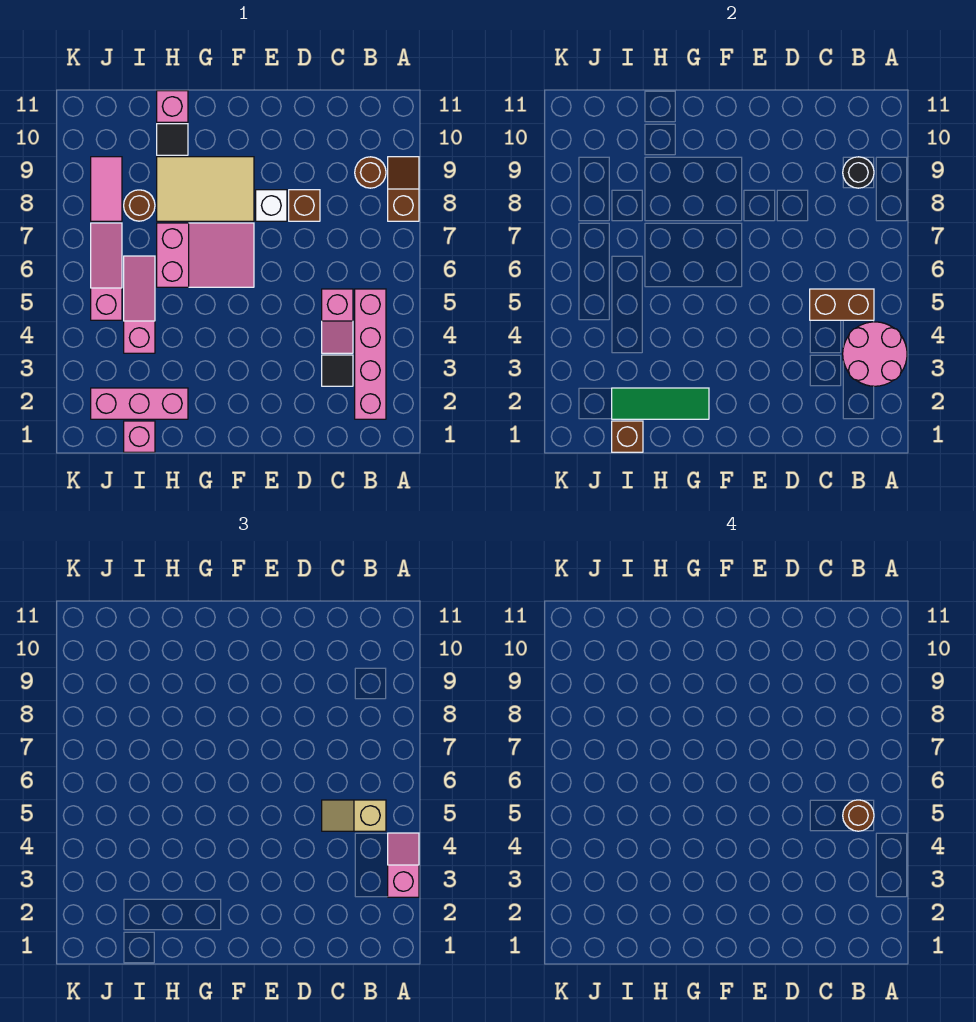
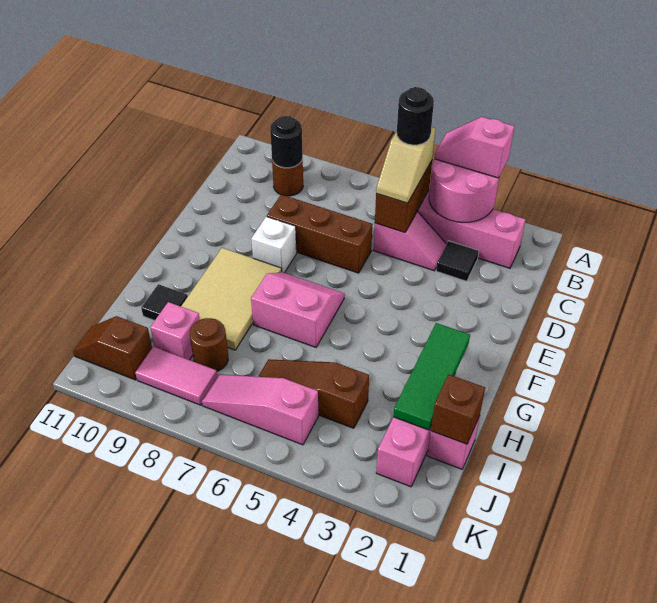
brown slope A8:A9 level 1 top 8 -> brown slope J10:J11 level 1 top 10
brown round brick B5 level 4 -> black round brick B5 level 4
brown brick D8 level 1 -> brown brick D6:D8 level 1
pink slope F6:H7 level 1 top H -> pink slope F6:G7 level 1 top G
pink brick H11 level 1 -> pink brick I9 level 1
pink slope I4:I6 level 1 top 4 -> brown slope I4:I6 level 1 top 4

